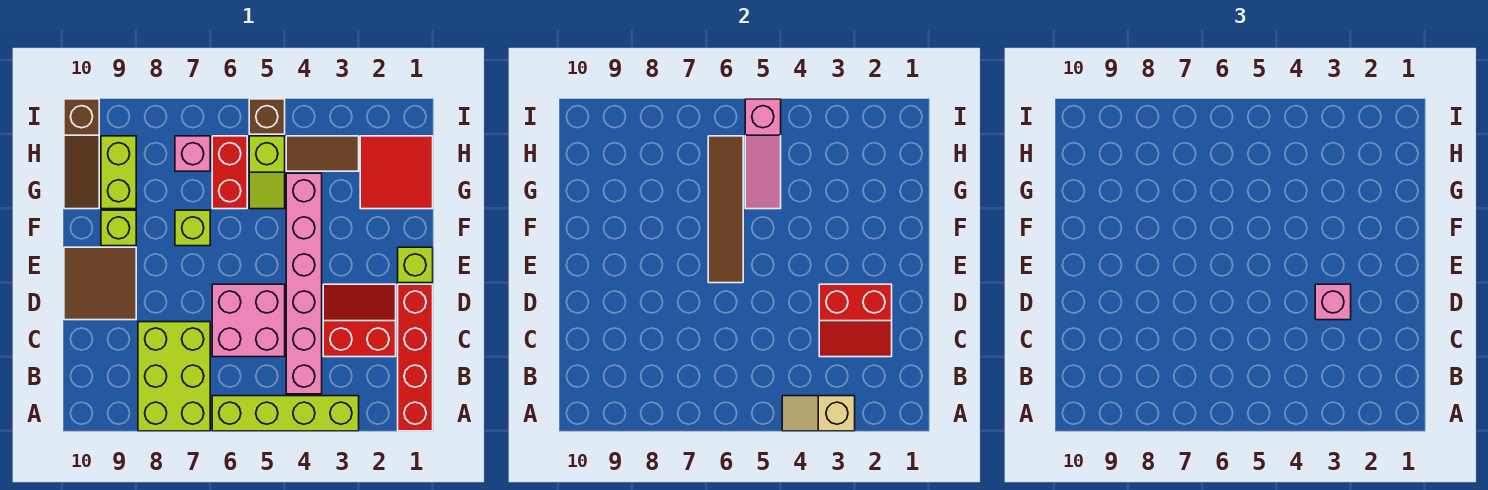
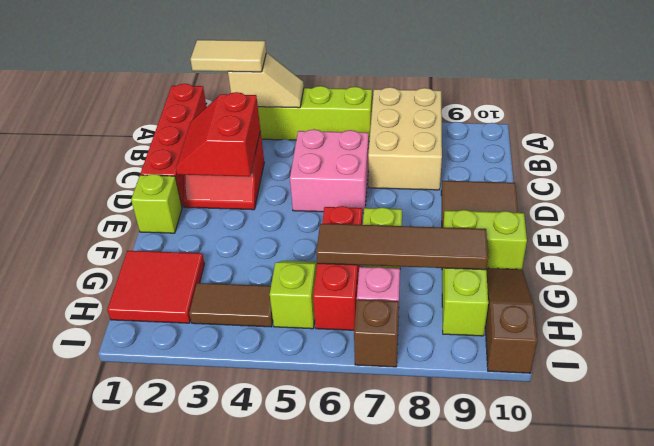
none -> tan tile A2:A3 level 3
lime brick A7:C8 level 1 -> tan brick A7:C8 level 1
pink brick B4:G4 level 1 -> none
red slope C2:D3 level 2 top D -> red slope C2:D3 level 2 top 3
pink brick D3 level 3 -> none
brown tile E6:H6 level 2 -> brown tile G6:G9 level 2
lime brick F9 level 1 -> lime brick F9:F10 level 1
pink slope G5:I5 level 2 top I -> none
red brick G6:H6 level 1 -> red brick F6:H6 level 1
brown brick I5 level 1 -> brown brick I7 level 1

